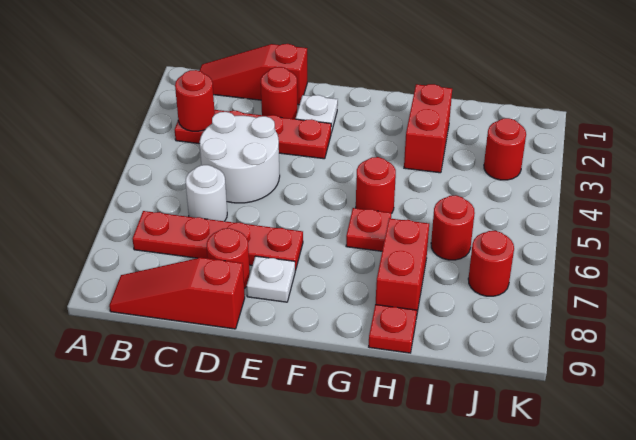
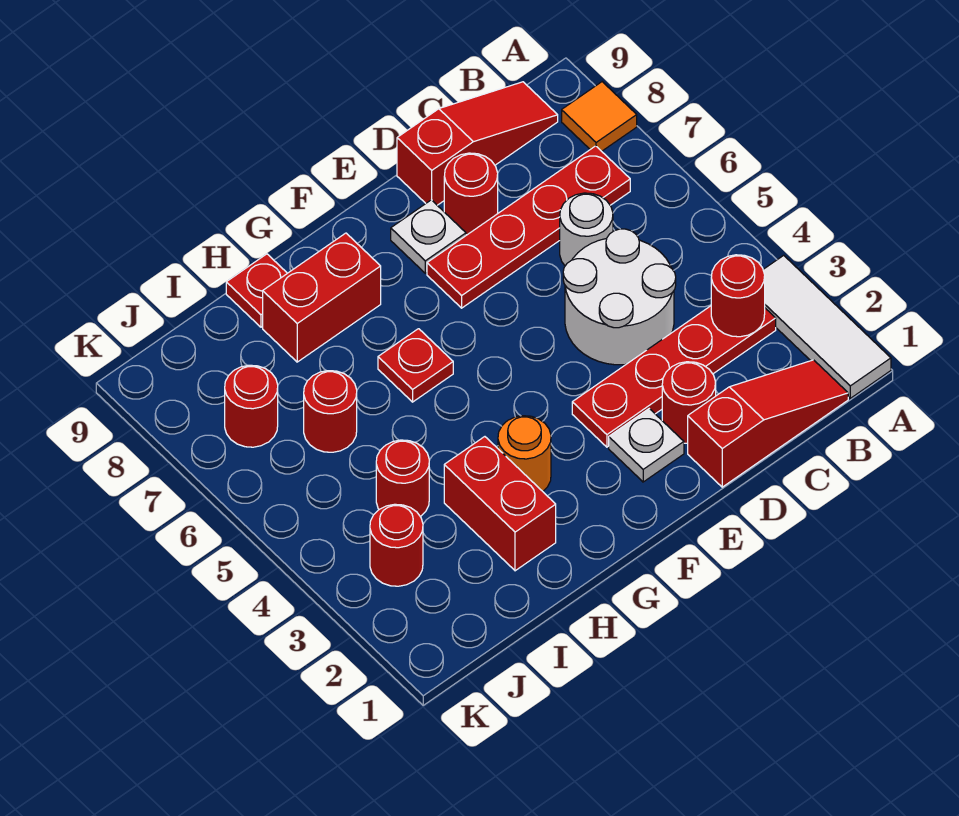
none -> white tile A1:A3 level 1
none -> orange tile A8 level 1
none -> orange round brick G3 level 1
red round brick G5 level 1 -> red round brick I4 level 1
red brick H7:H8 level 1 -> red brick G8:H8 level 1

